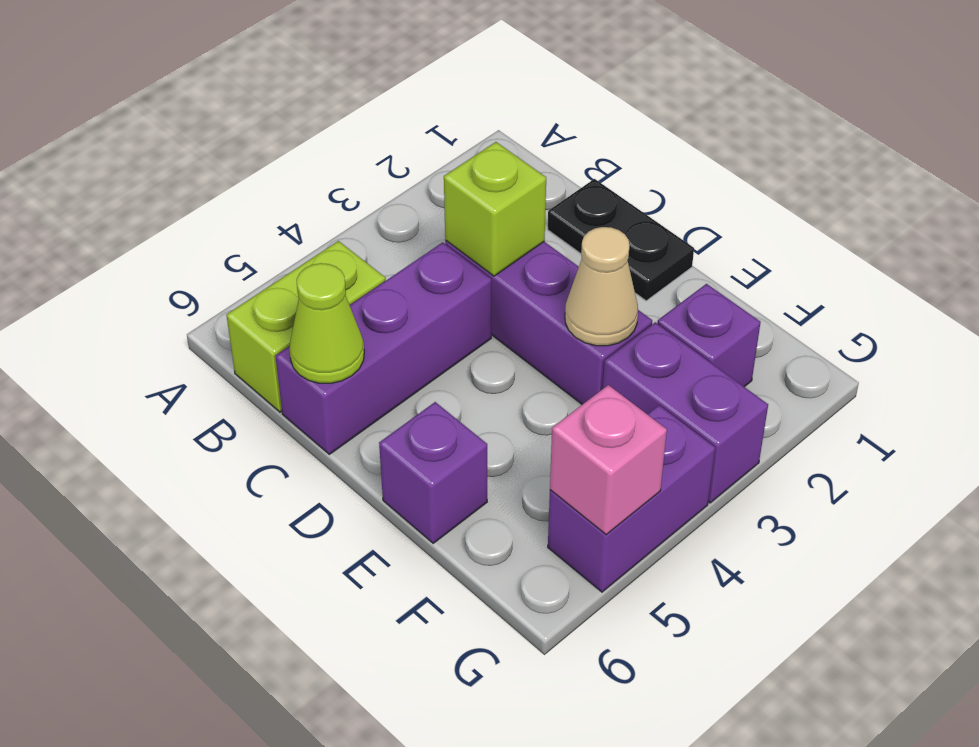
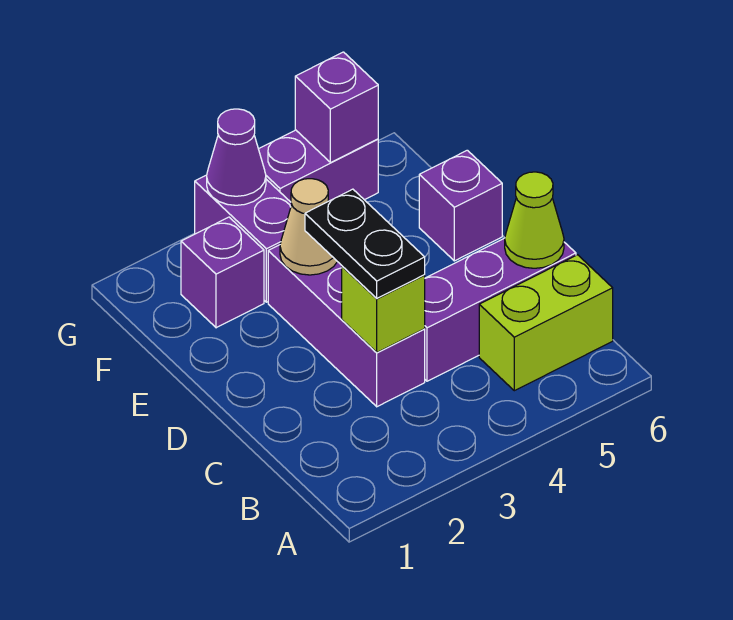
black plate C1:D1 level 1 -> black plate C3:D3 level 3
none -> purple cone G3 level 2
pink brick G5 level 2 -> purple brick G5 level 2

